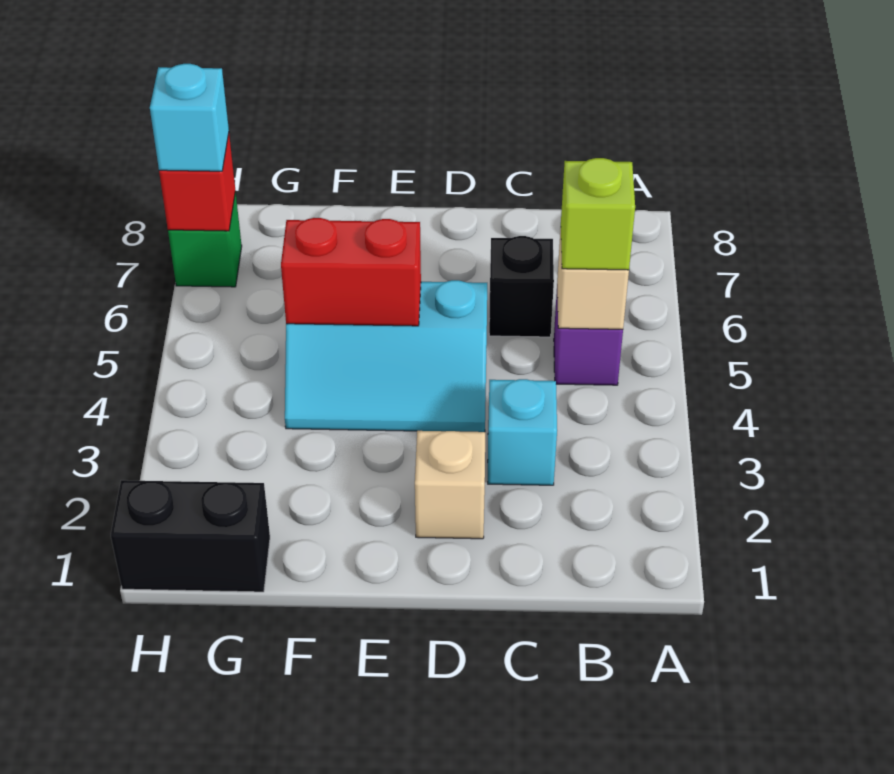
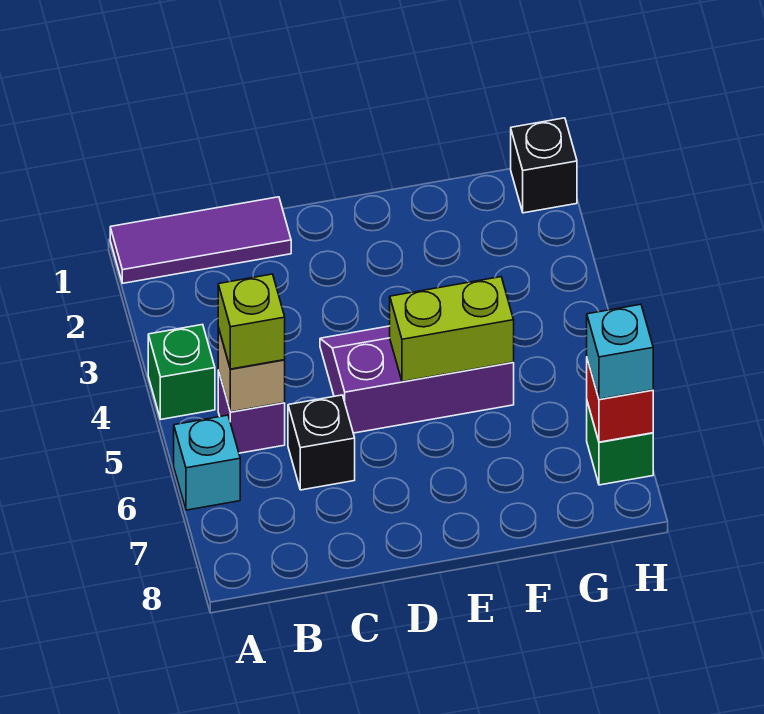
none -> purple tile A1:C1 level 1
none -> green brick A4 level 1
cyan brick C3 level 1 -> cyan brick A6 level 1
tan brick D2 level 1 -> none
cyan slope D4:F5 level 1 top 5 -> purple slope D4:F5 level 1 top 5
red brick E5:F5 level 2 -> lime brick E5:F5 level 2
black brick G1:H1 level 1 -> black brick H1 level 1

